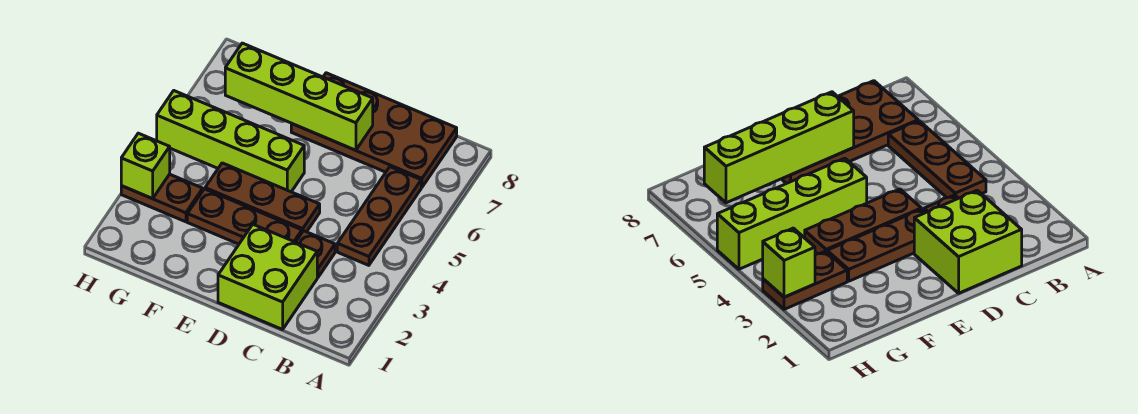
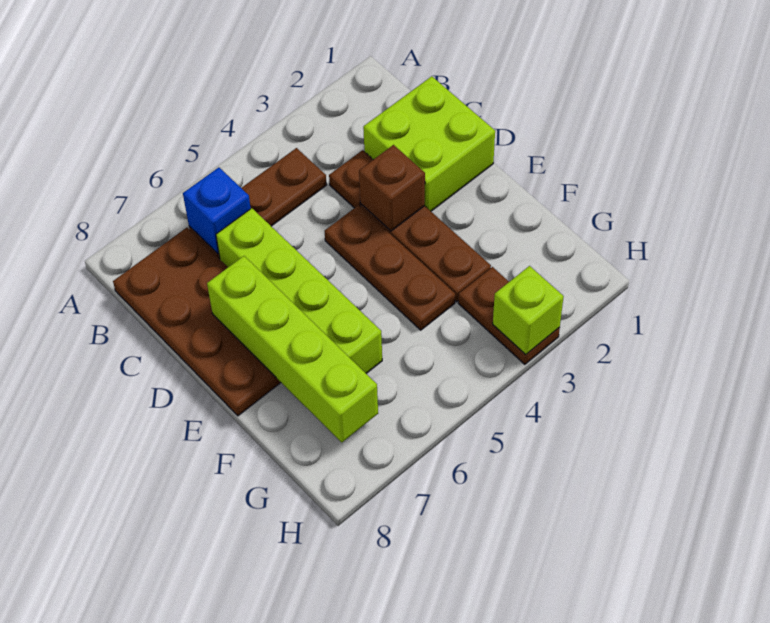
none -> blue brick B6 level 2
none -> brown brick D3 level 2
lime brick E5:H5 level 1 -> lime brick C6:F6 level 1

